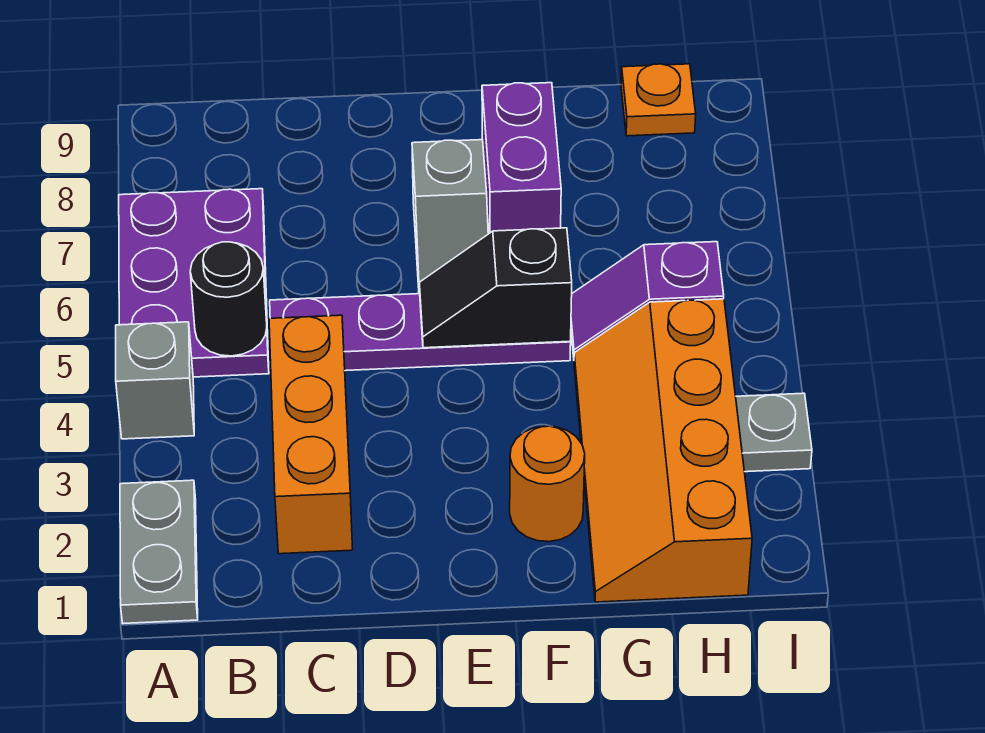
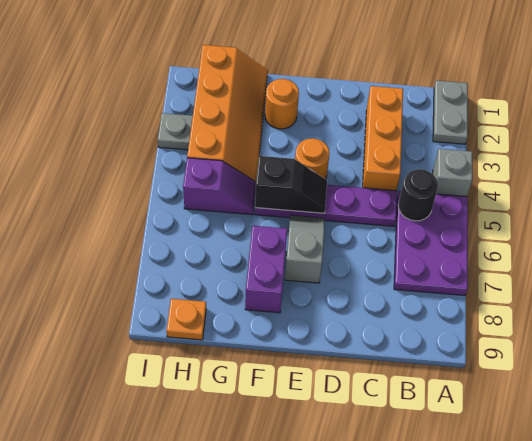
none -> orange round brick E4 level 1

